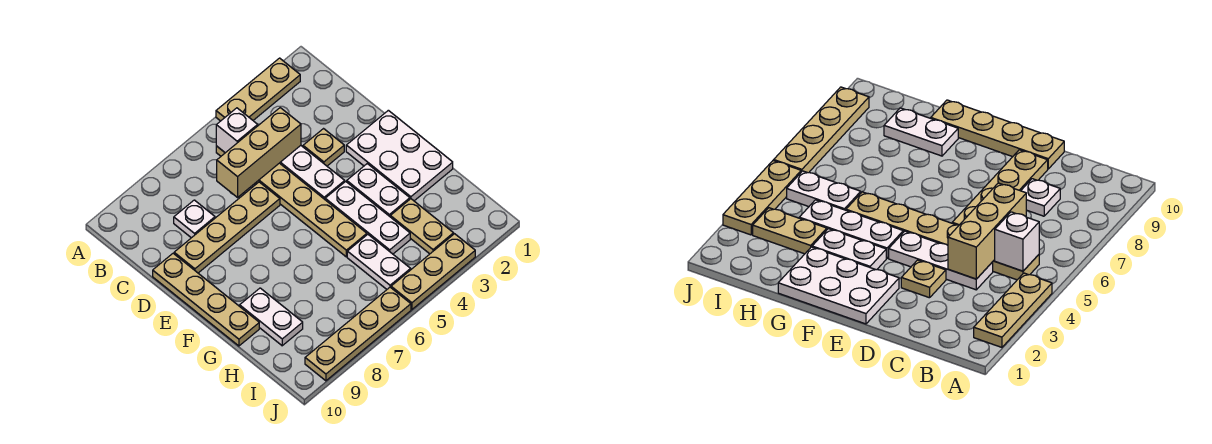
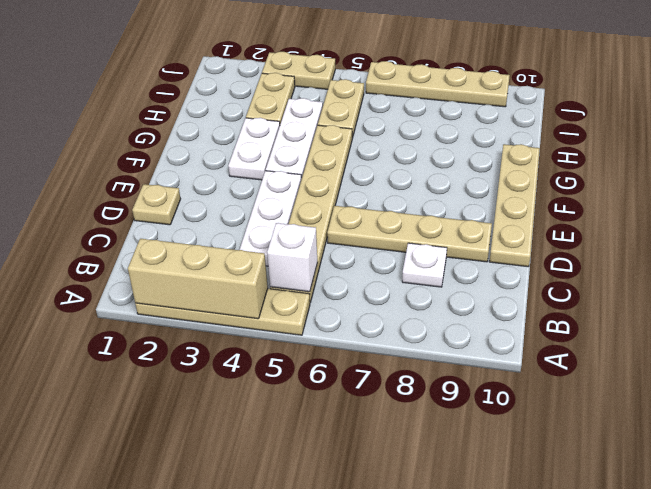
tan plate A2:A4 level 1 -> tan plate A2:A5 level 1
tan brick C4:C6 level 2 -> tan brick A2:A4 level 2
tan plate D3 level 1 -> tan plate D1 level 1
white plate E1:G2 level 1 -> none
white plate G9:H9 level 1 -> none
white plate H5:I5 level 1 -> tan plate H5:I5 level 1
tan plate J3:J5 level 1 -> tan plate J3:J4 level 1

